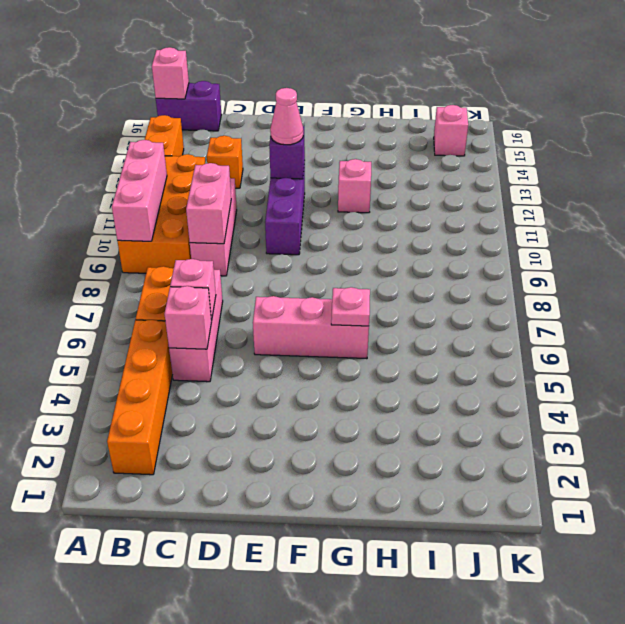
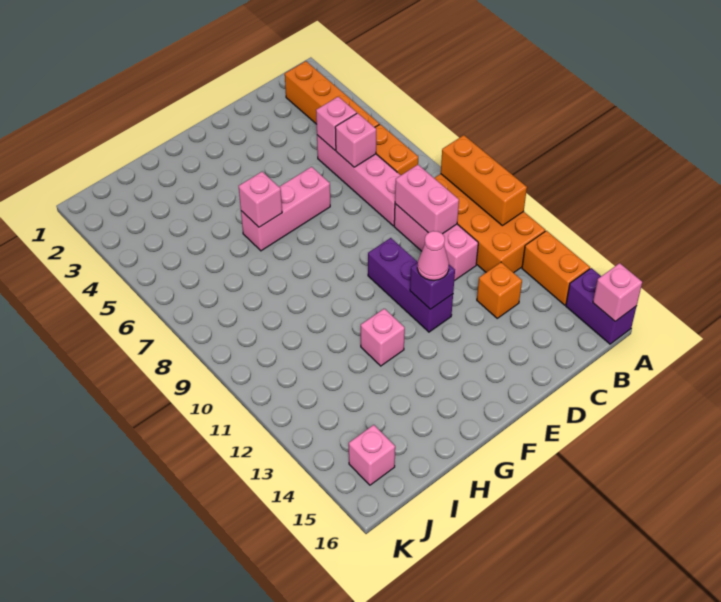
pink brick A9:A11 level 2 -> orange brick A9:A11 level 2
purple brick A16:B16 level 1 -> purple brick A15:A16 level 1
pink brick C5:C7 level 1 -> pink brick C5:C8 level 1
pink plate G6 level 2 -> pink brick G6 level 2

